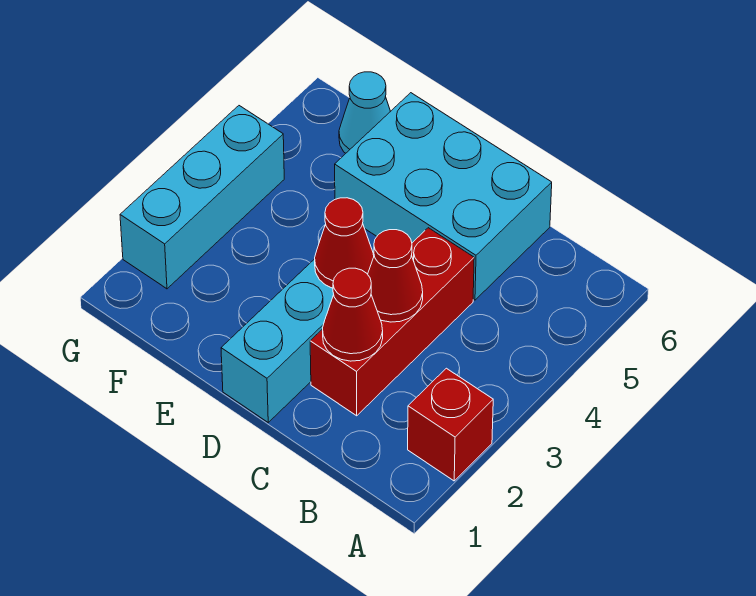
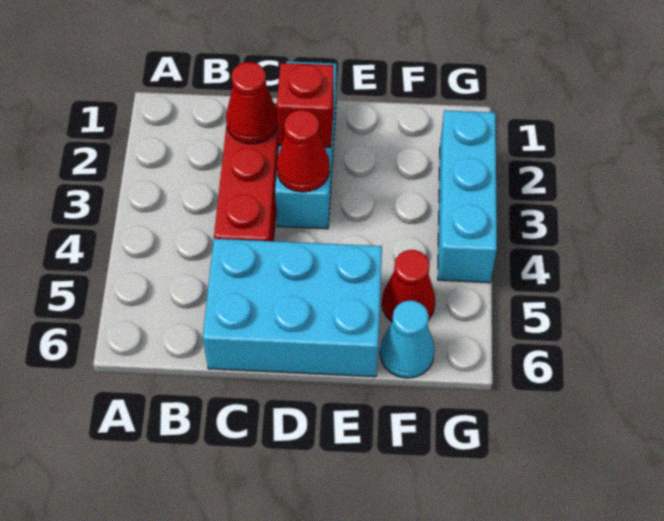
red brick A2 level 1 -> red brick D2 level 2
red cone C3 level 2 -> red cone F5 level 1

